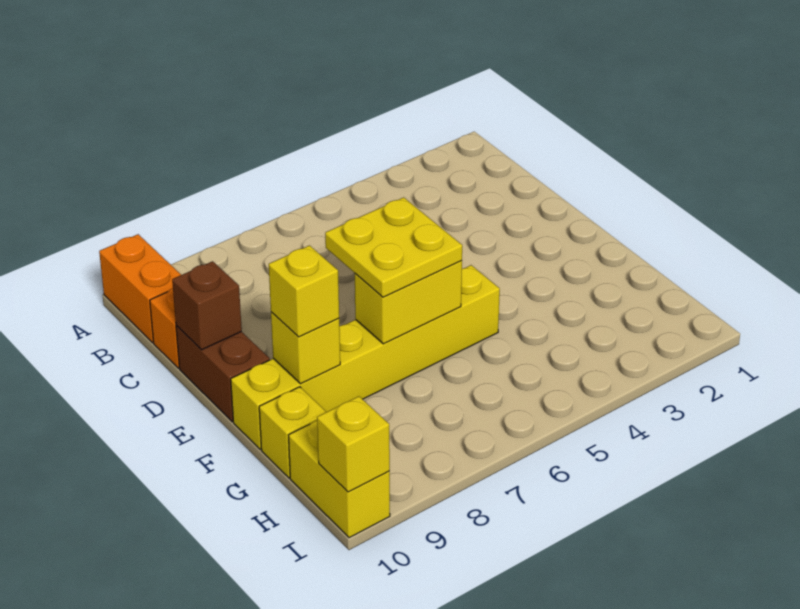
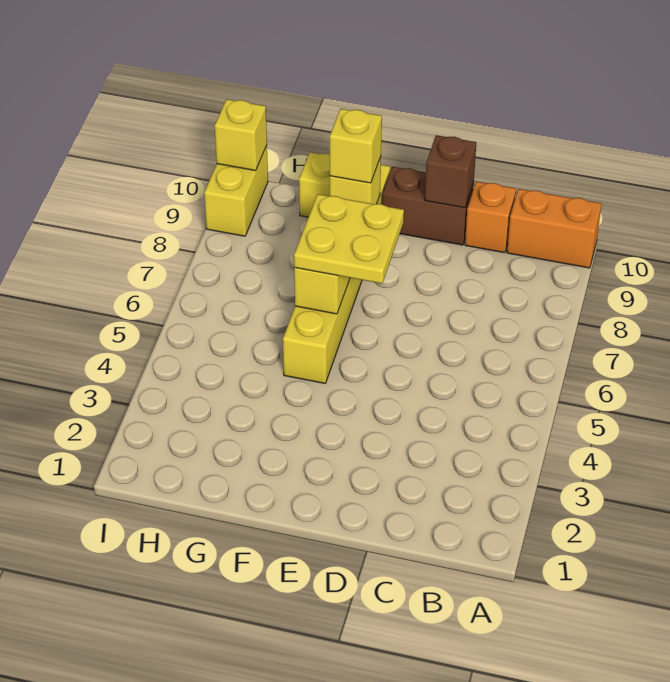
yellow brick H10:I10 level 1 -> yellow brick I9:I10 level 1

